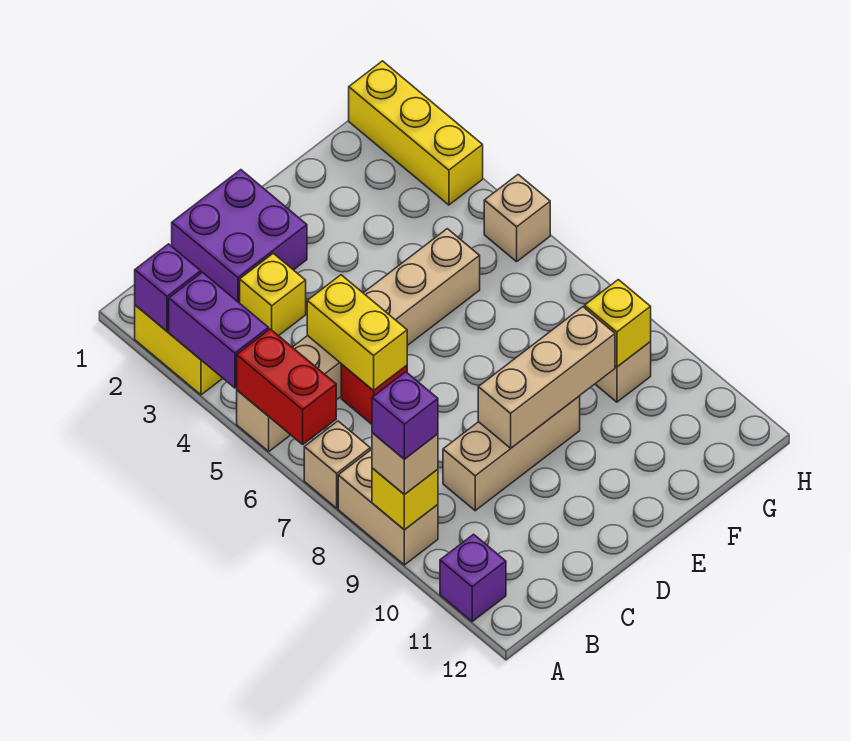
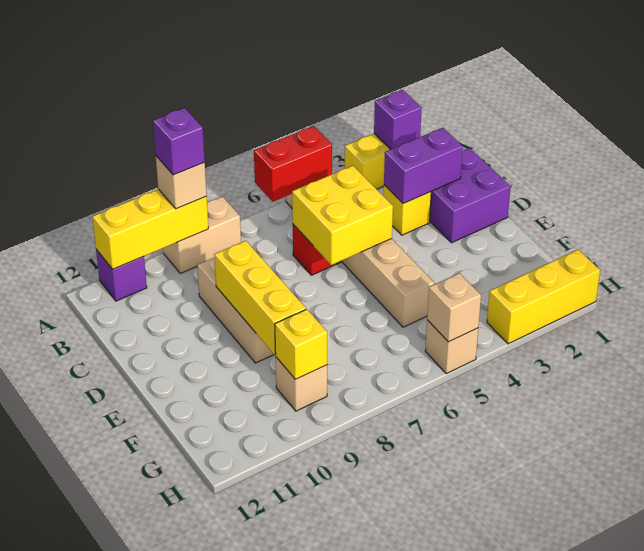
purple brick A3:A4 level 2 -> purple brick C2:C3 level 2
tan brick A7 level 1 -> tan brick H5 level 2
yellow brick A9 level 2 -> yellow brick A9:A11 level 2
yellow brick C5:C6 level 2 -> yellow brick C5:D6 level 2
tan brick D9:F9 level 2 -> yellow brick D9:F9 level 2

